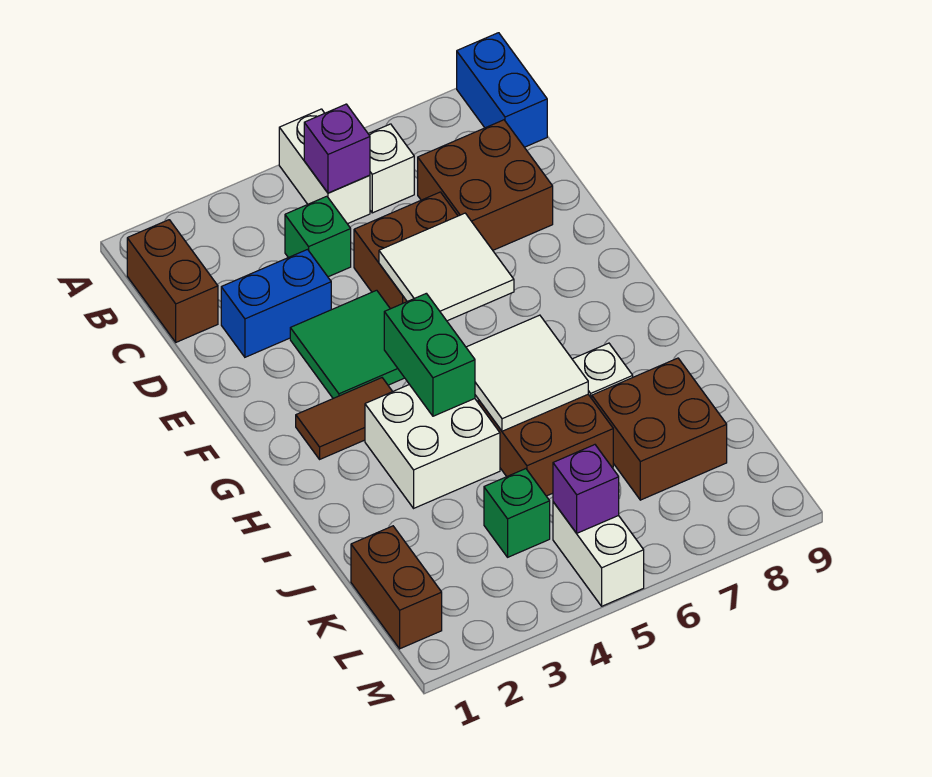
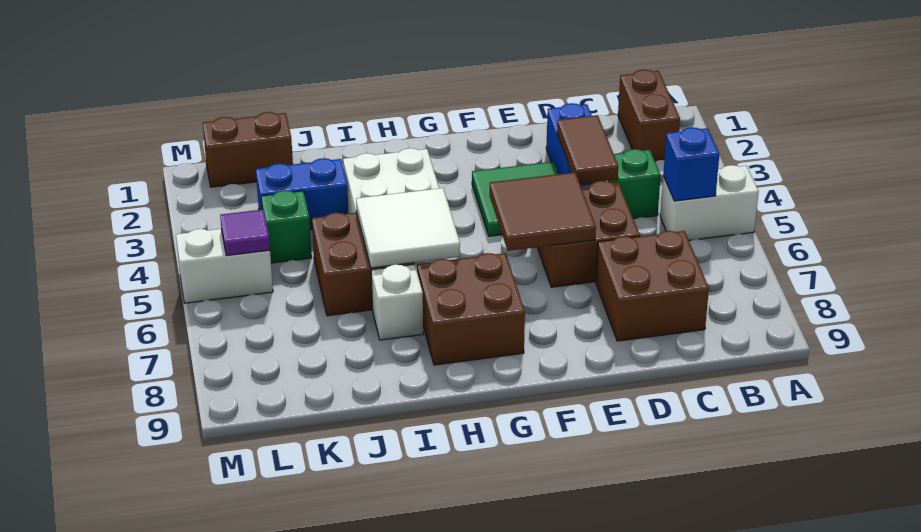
blue brick A9:B9 level 1 -> blue brick J3:K3 level 1
brown brick B1:C1 level 1 -> brown brick B1:B2 level 1
purple brick B5 level 2 -> blue brick B5 level 2
white brick B6 level 1 -> none
white tile E5:F6 level 2 -> brown tile E5:F6 level 2
brown tile G2:G3 level 1 -> brown tile D3:D4 level 2
green brick G4:H4 level 2 -> none
brown brick J7:K8 level 1 -> brown brick G7:H8 level 1
purple brick L5 level 2 -> purple tile L5 level 2

